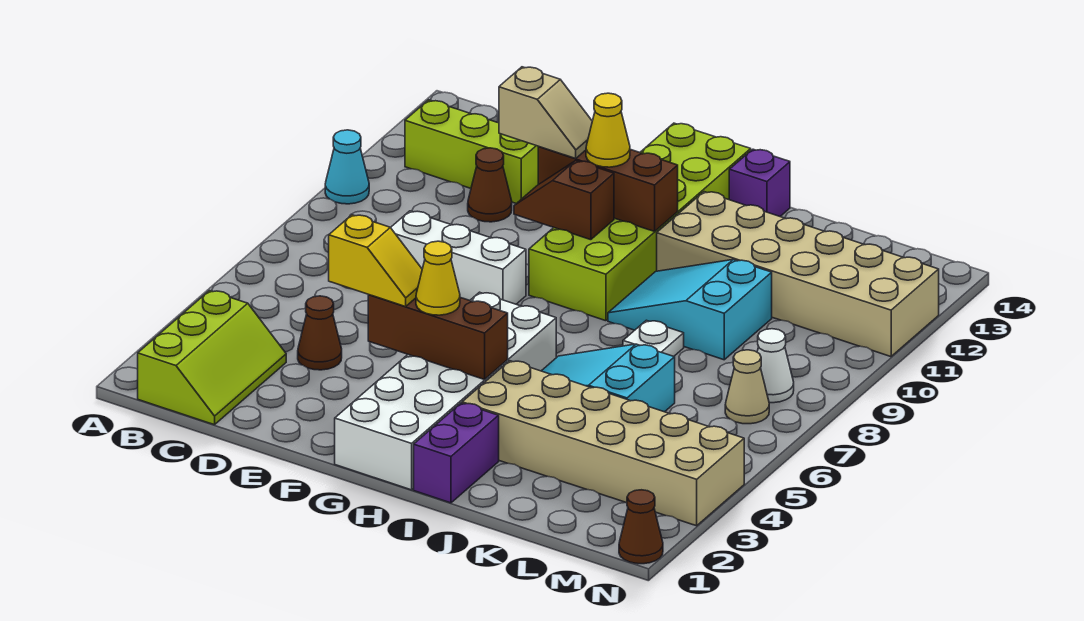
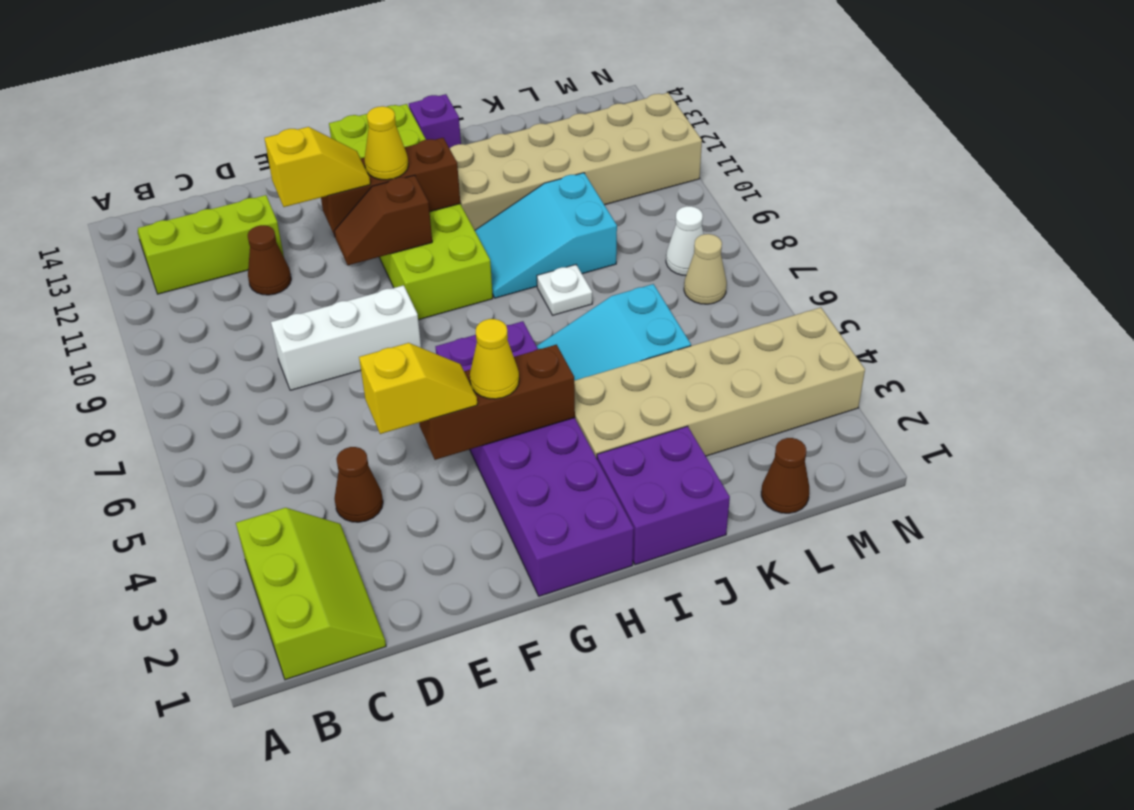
cyan cone A10 level 1 -> none
tan slope E11:F11 level 3 top E -> yellow slope E11:F11 level 3 top E
white brick G1:H6 level 1 -> purple brick G1:H6 level 1
purple brick I1:I2 level 1 -> purple brick I1:J2 level 1
brown cone N1 level 1 -> brown cone L1 level 1

